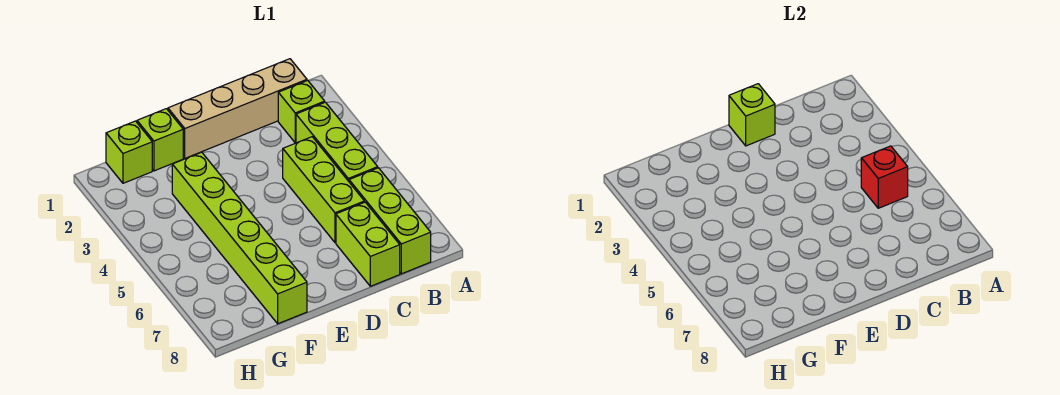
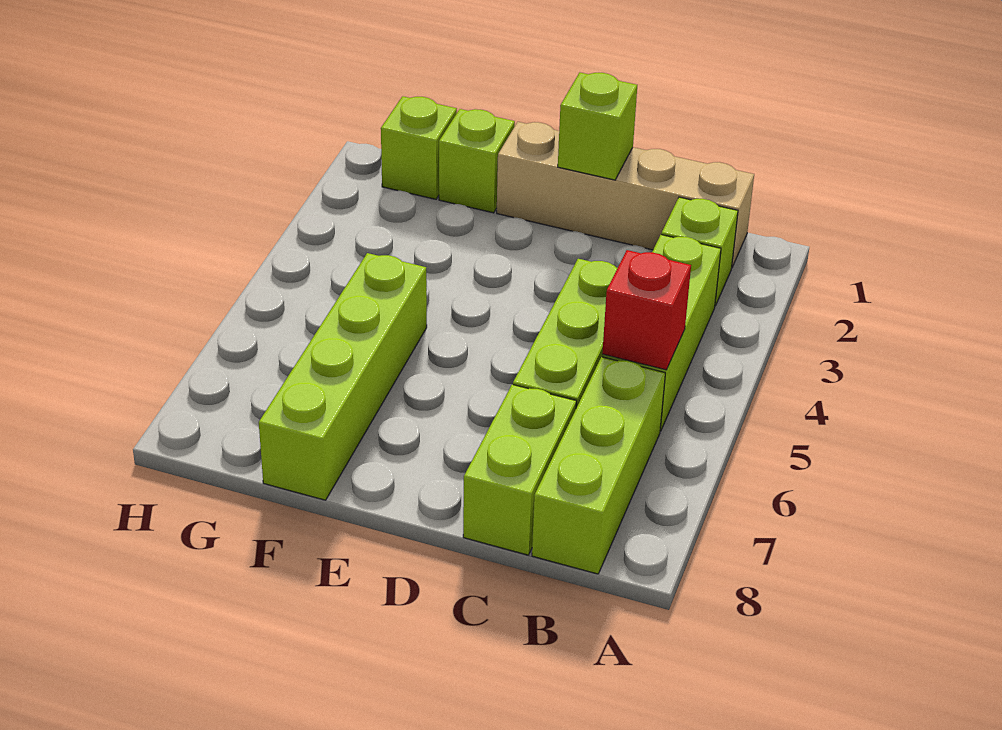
lime brick F3:F8 level 1 -> lime brick F5:F8 level 1

